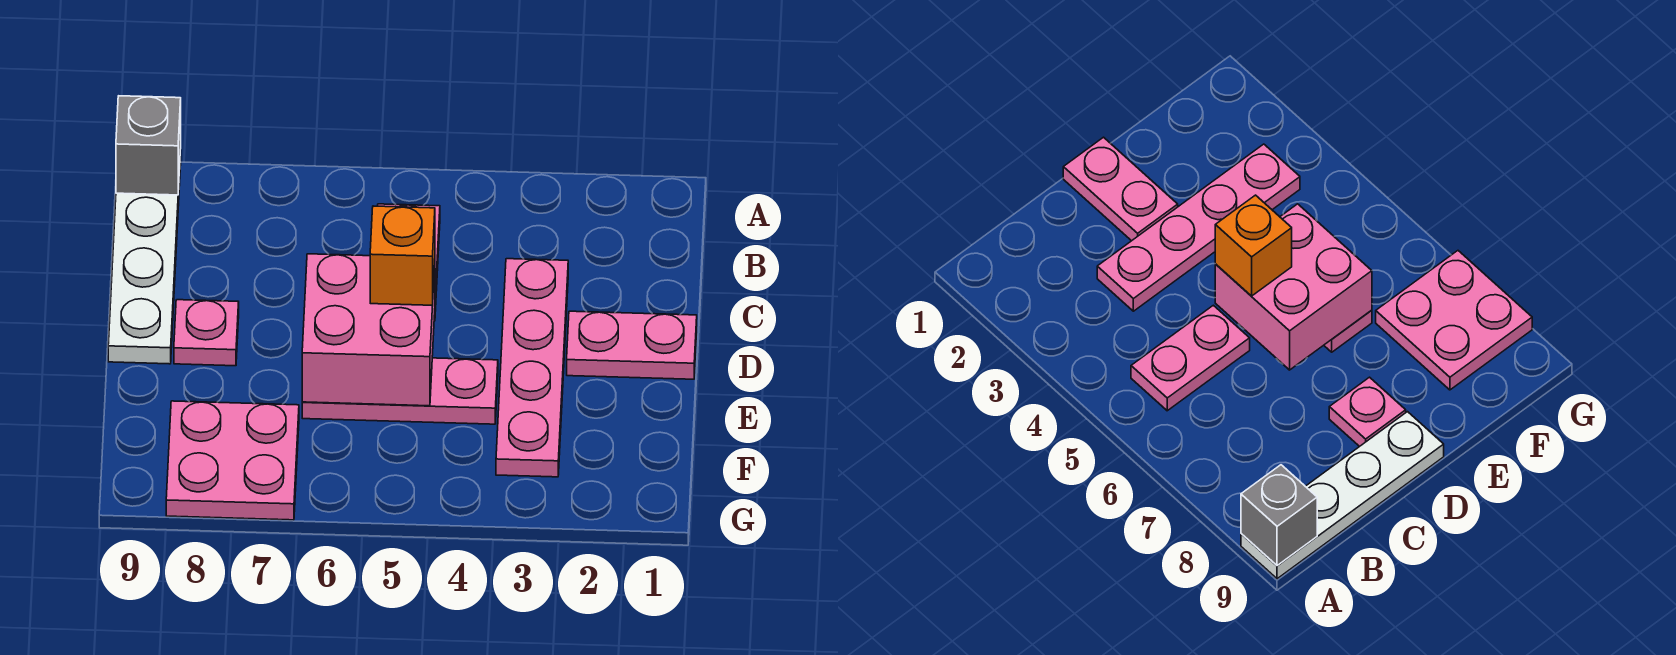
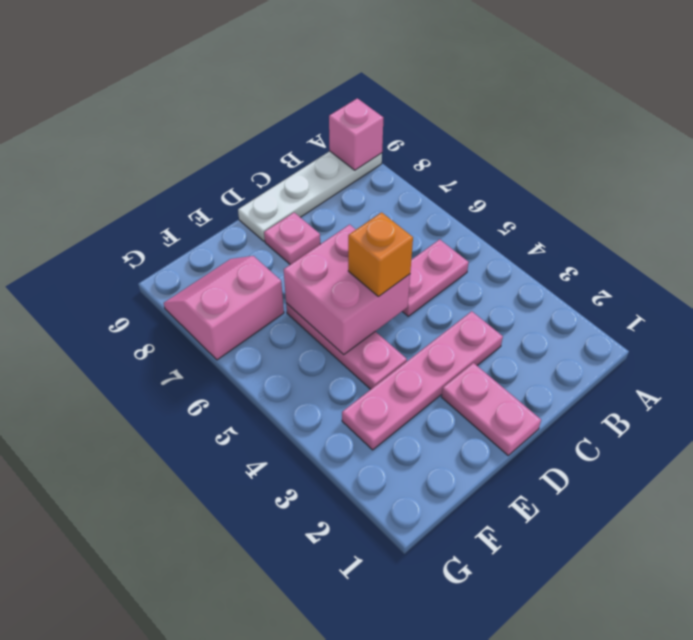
grey brick A9 level 2 -> pink brick A9 level 2
pink plate F7:G8 level 1 -> pink slope F7:G8 level 1 top 7

